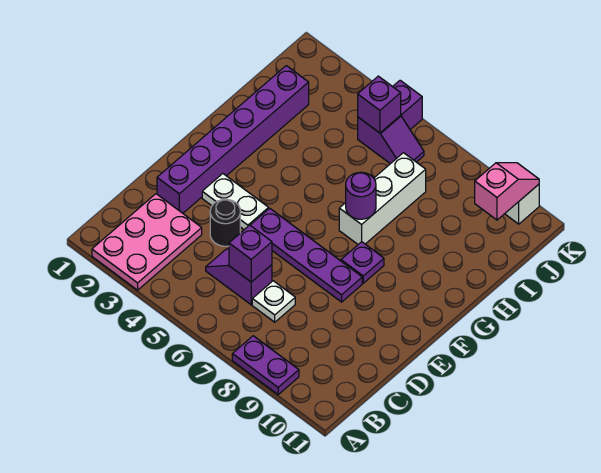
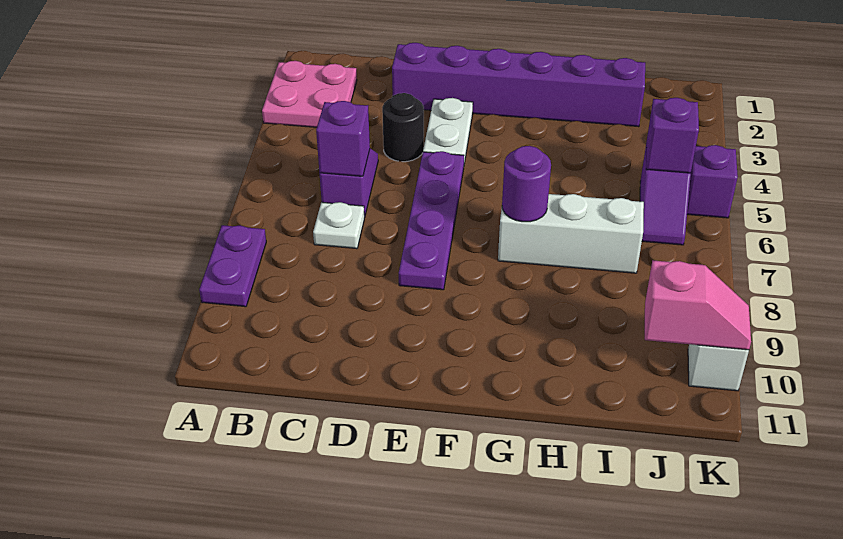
pink plate A2:C3 level 1 -> pink plate A2:B3 level 1
purple plate F8 level 1 -> none

